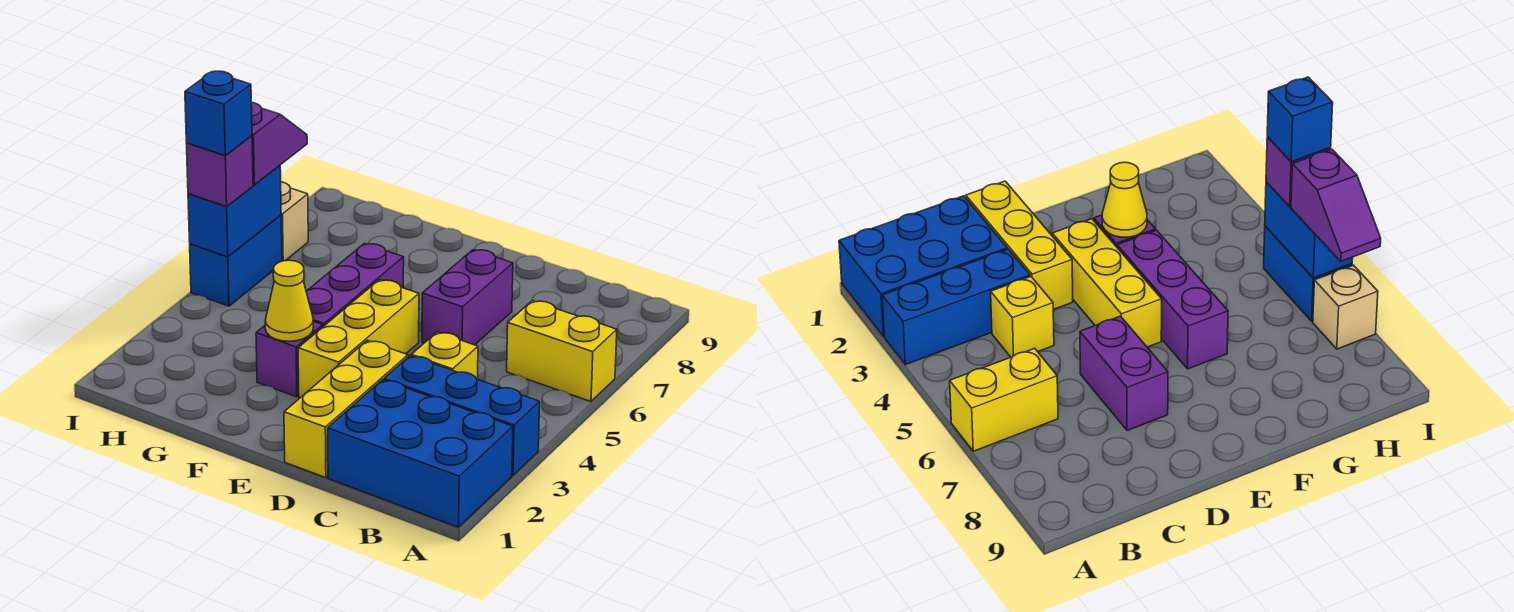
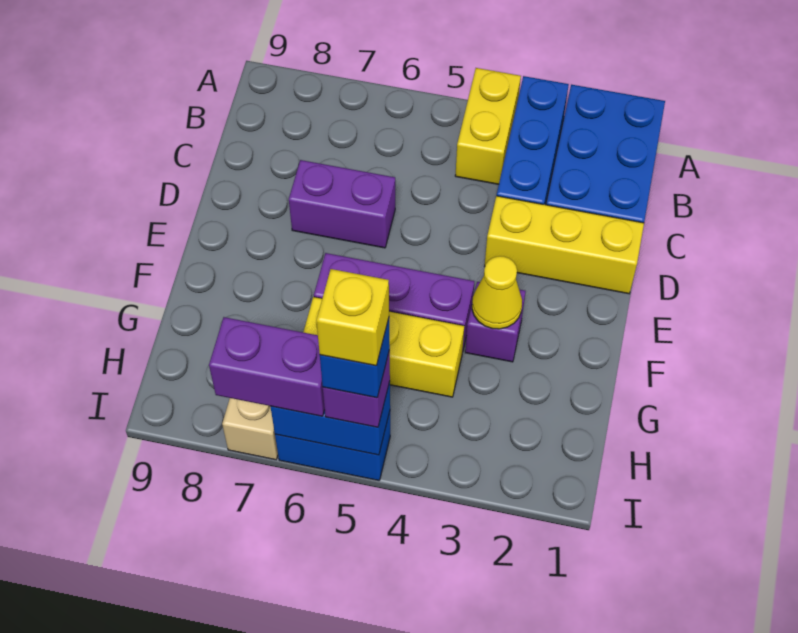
yellow brick A6:B6 level 1 -> yellow brick A4:B4 level 1
yellow brick C4 level 1 -> yellow brick I5 level 5
yellow brick E3:E5 level 1 -> yellow brick G4:G6 level 1
purple slope I6:I7 level 3 top 6 -> purple brick I6:I7 level 3

